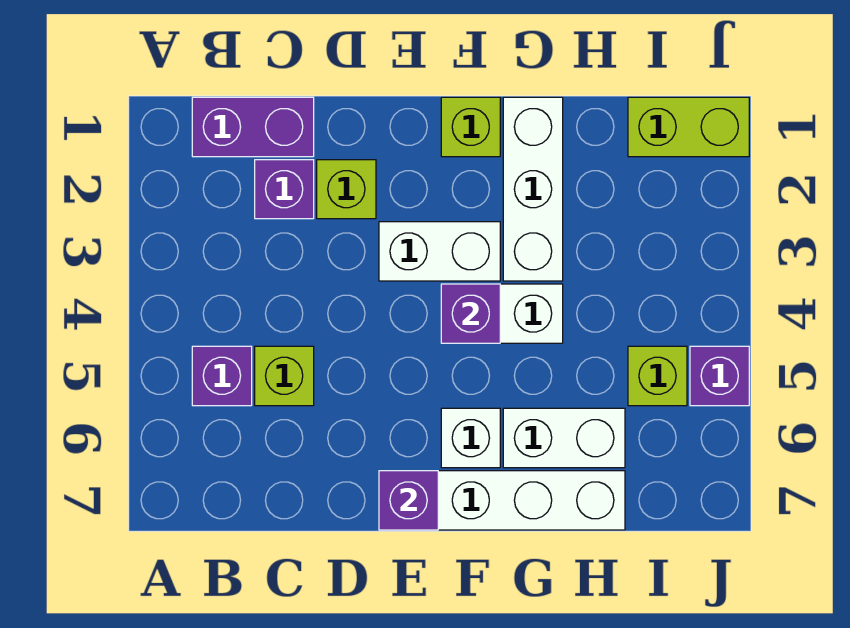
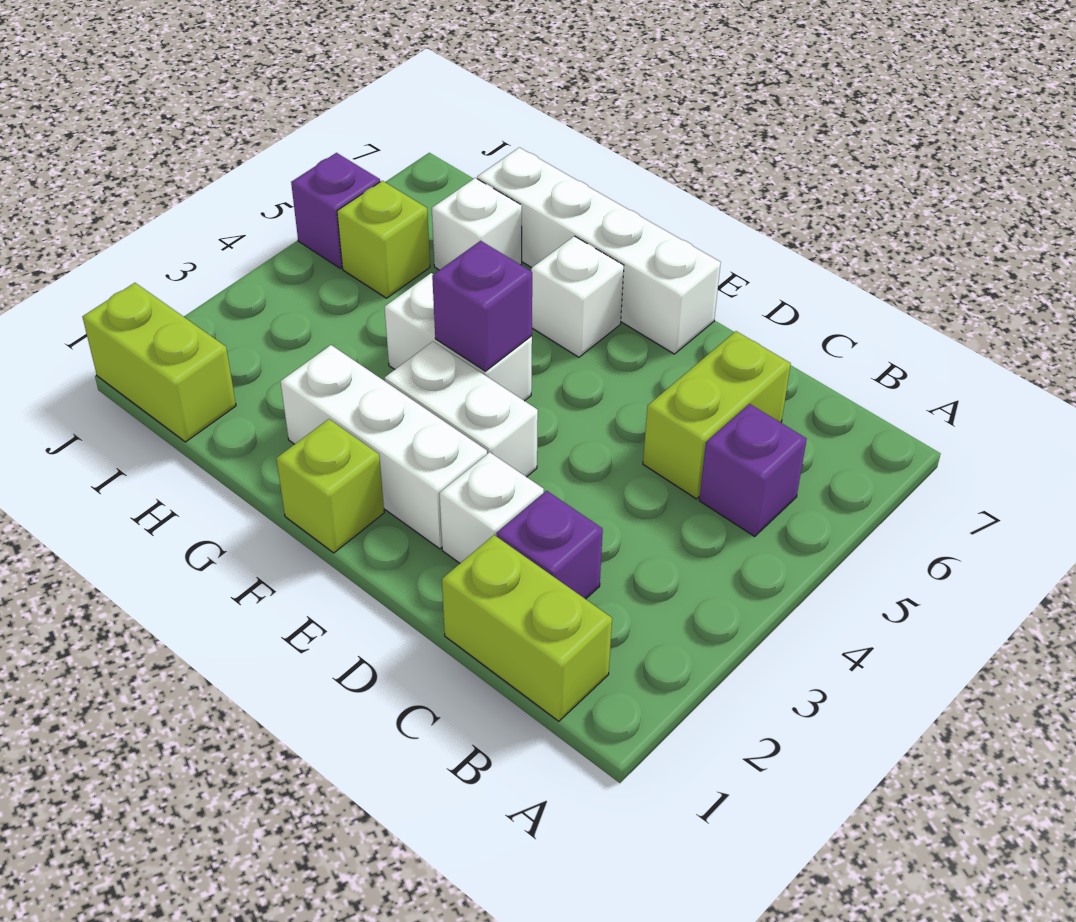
purple brick B1:C1 level 1 -> lime brick B1:C1 level 1
lime brick C5 level 1 -> lime brick C5:C6 level 1
lime brick D2 level 1 -> white brick D2 level 1
purple brick E7 level 2 -> none
white brick G1:G3 level 1 -> white brick E2:G2 level 1
white brick G6:H6 level 1 -> white brick H6 level 1

